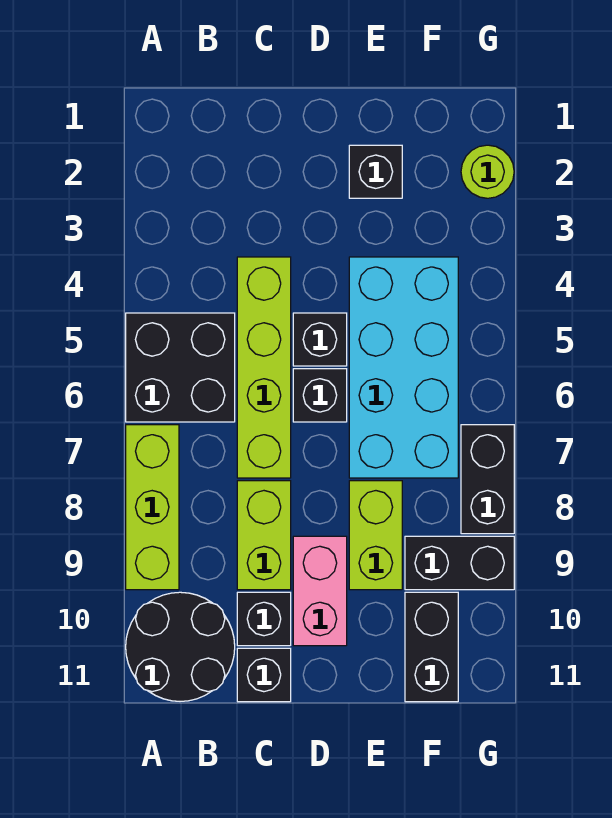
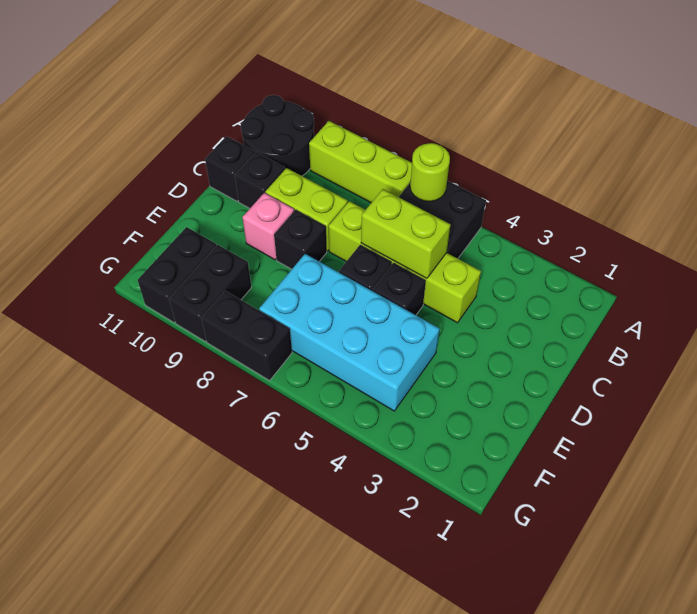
pink brick D9:D10 level 1 -> pink brick D9 level 1
black brick E2 level 1 -> black brick D8 level 1
lime brick E8:E9 level 1 -> lime brick C5:C6 level 2
black brick F10:F11 level 1 -> black brick F10:G10 level 1
lime round brick G2 level 1 -> lime round brick A6 level 2

